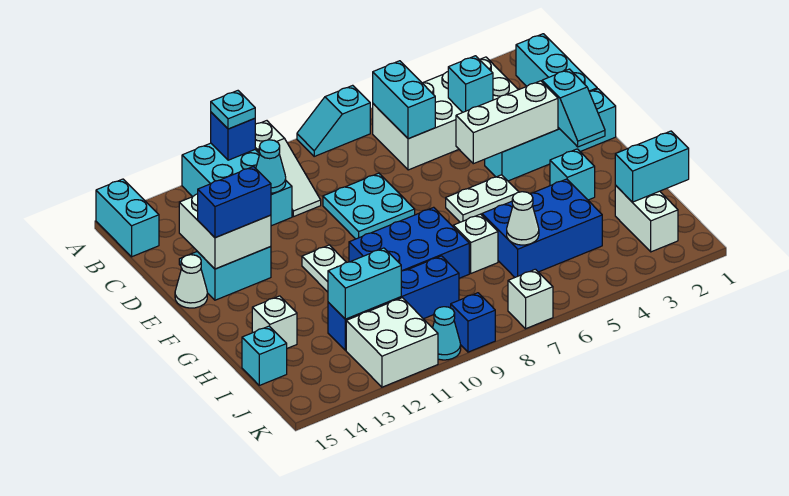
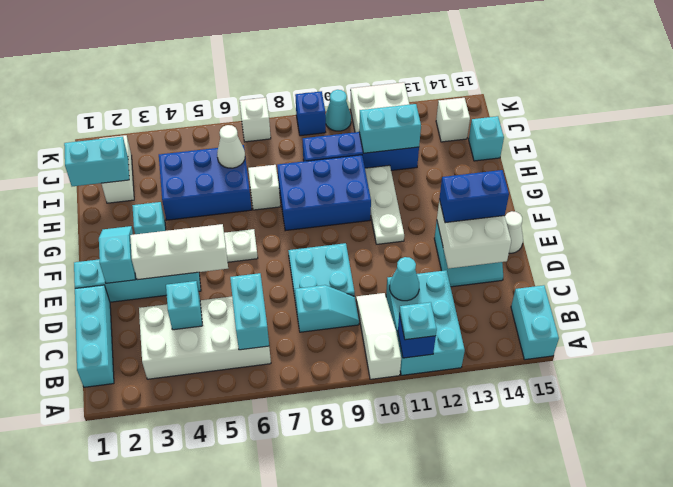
cyan slope A7:A8 level 1 top 7 -> cyan slope C8:C9 level 1 top 8
white brick H14 level 1 -> white brick J14 level 1

